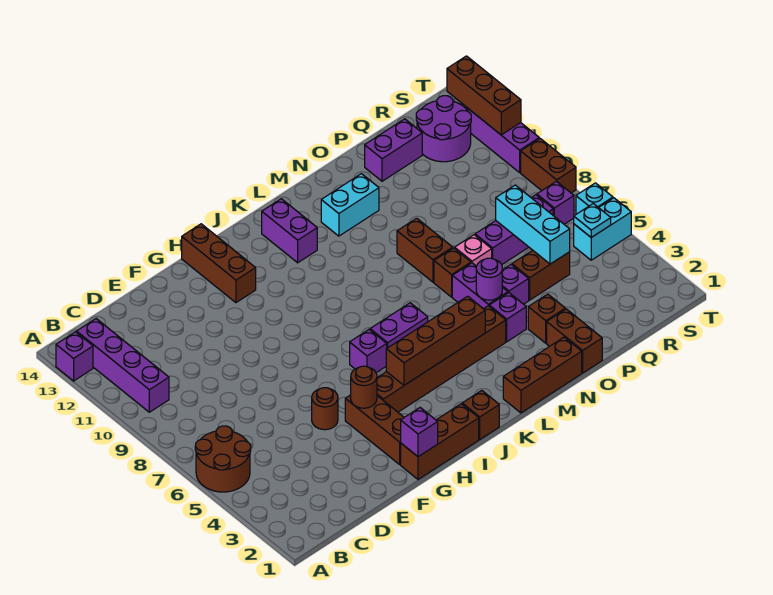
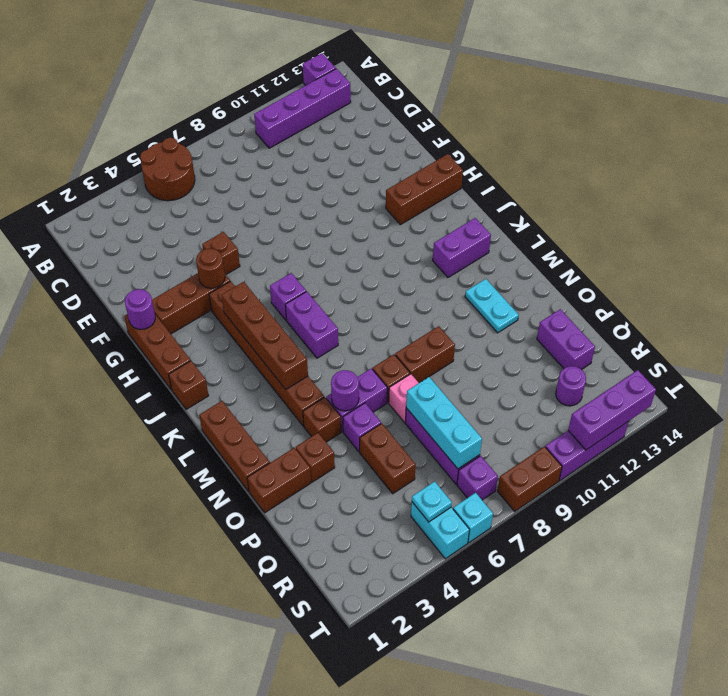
brown round brick F5 level 1 -> brown brick F5 level 1
purple brick G1 level 2 -> purple round brick G1 level 2
cyan brick M12:N12 level 1 -> cyan plate M12:N12 level 1
purple brick N4 level 1 -> brown brick N4 level 1
cyan brick Q5:Q7 level 2 -> cyan brick P7:R7 level 2
purple round brick R12:S13 level 1 -> purple round brick R12 level 1
brown brick T11:T13 level 2 -> purple brick T11:T13 level 2

